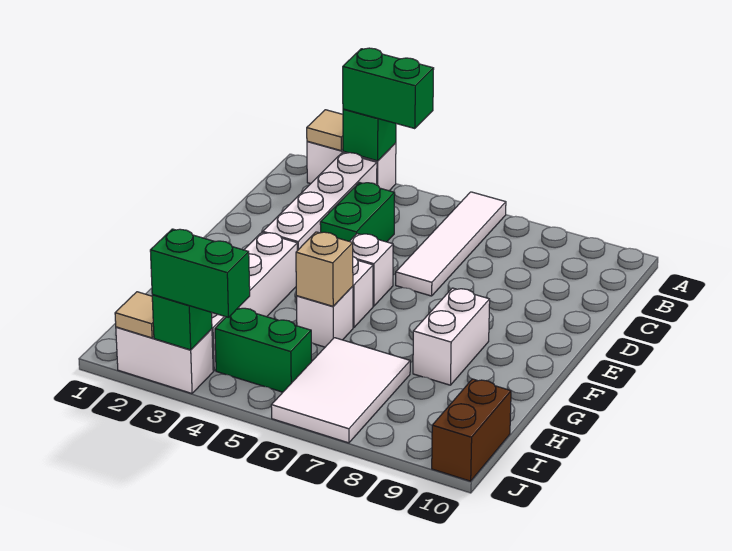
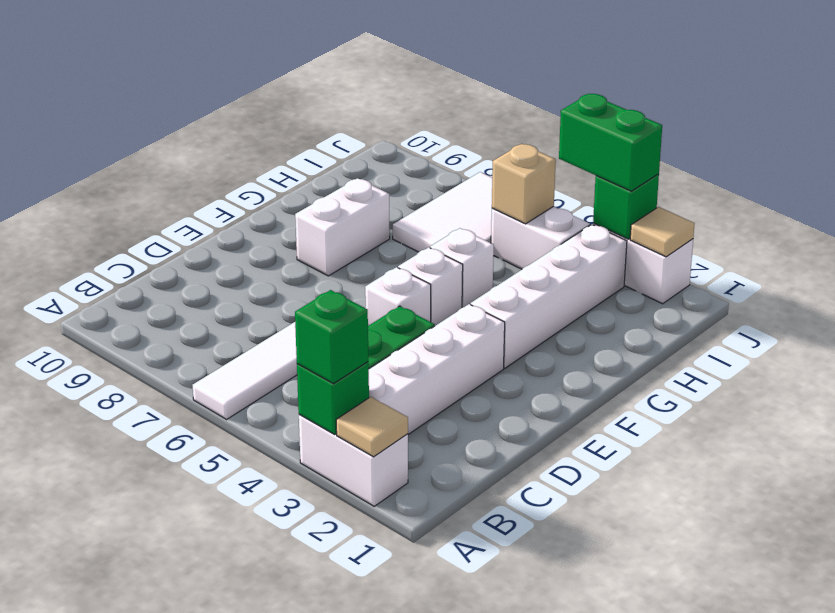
green brick A3:A4 level 3 -> green brick A3 level 3
tan brick G5 level 2 -> tan brick I5 level 2
green brick I4:I5 level 1 -> white brick I4:I5 level 1
brown brick I10:J10 level 1 -> none

